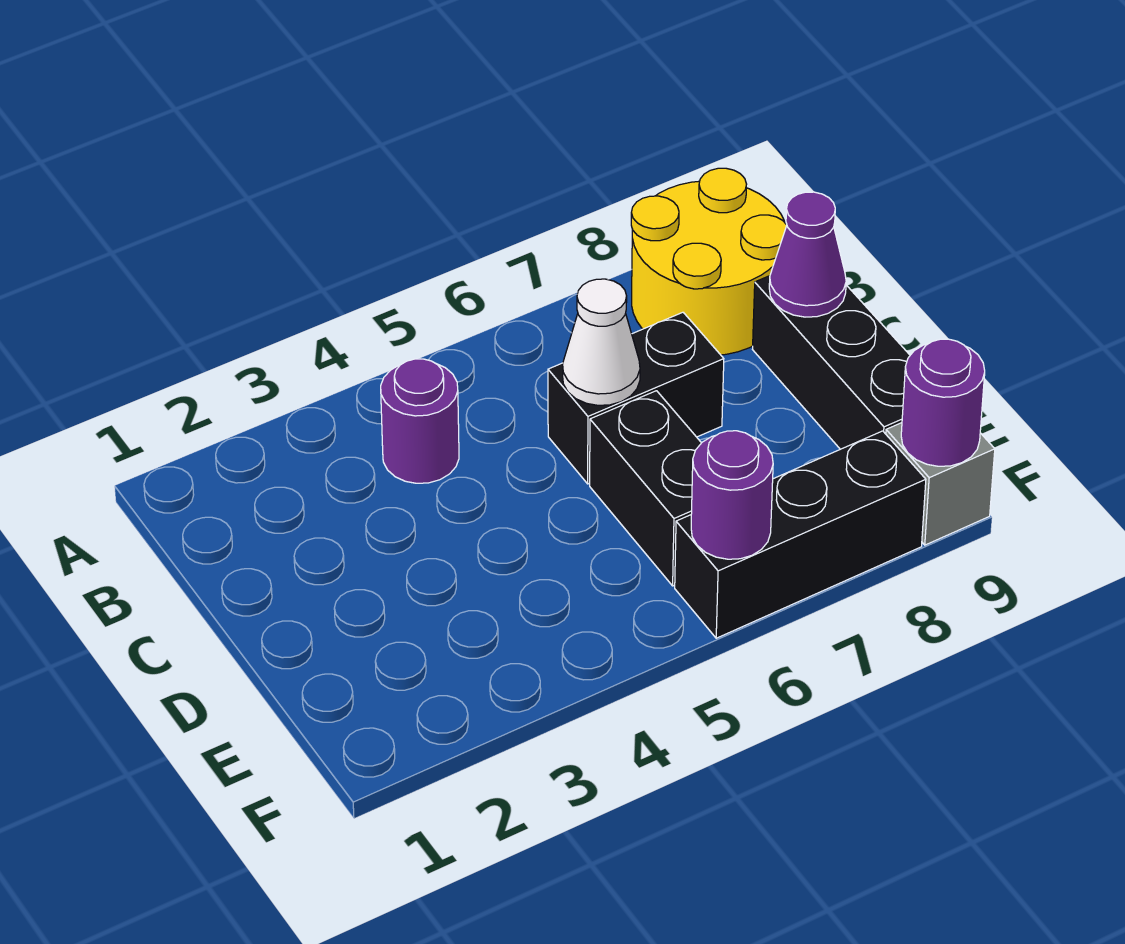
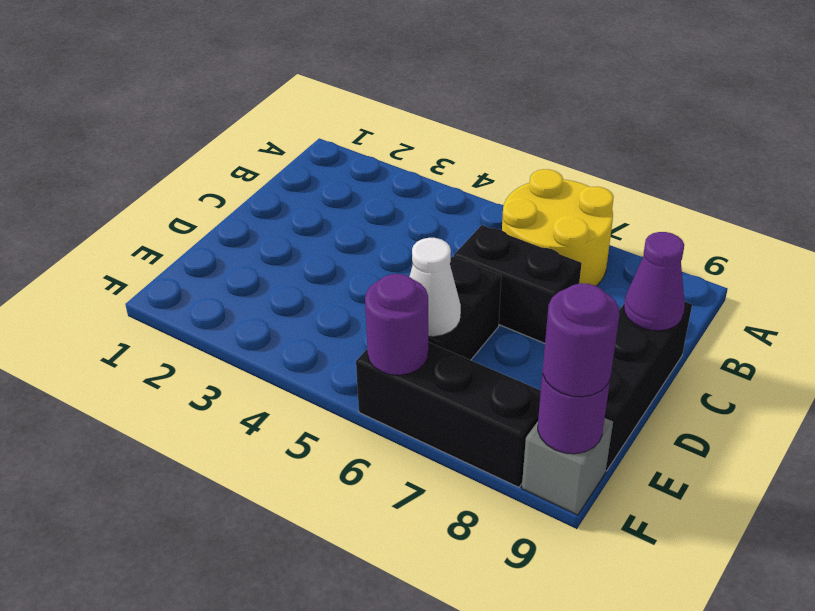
yellow round brick A8:B9 level 1 -> yellow round brick A6:B7 level 1
purple round brick B4 level 1 -> purple round brick F9 level 3
white cone C6 level 2 -> white cone E6 level 2

